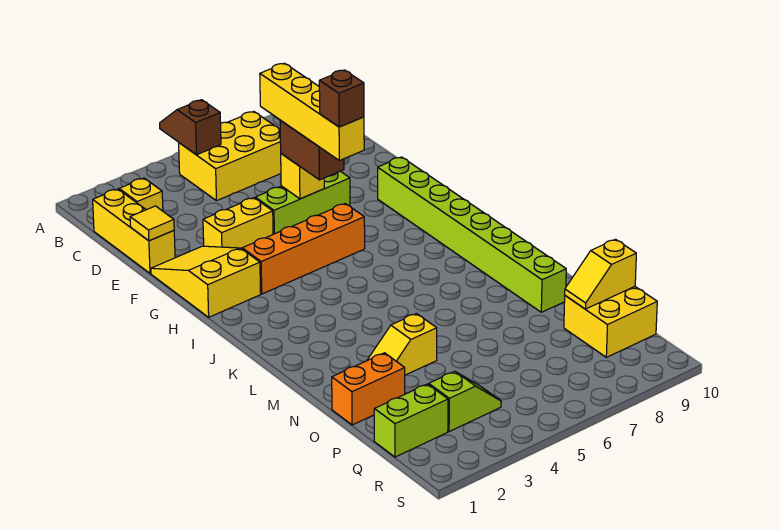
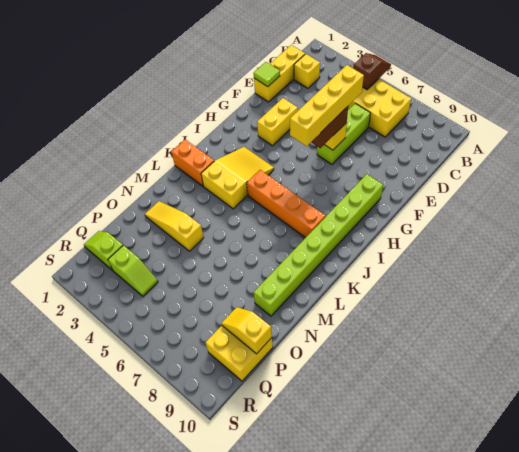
yellow tile E1 level 2 -> lime tile E1 level 2
yellow slope F1:H2 level 1 top H -> yellow slope I3:K4 level 1 top K
yellow brick F3:F4 level 1 -> yellow brick F3:G3 level 1
lime brick F5:F7 level 1 -> lime brick D6:F6 level 1
orange brick H3:H6 level 1 -> orange brick J5:J8 level 1
brown brick H6 level 5 -> none
yellow slope N3:N4 level 1 top 4 -> yellow slope N2:N4 level 1 top 4
orange brick O1:O2 level 1 -> orange brick K1:K2 level 1
lime brick Q1:Q2 level 1 -> lime slope Q1:Q2 level 1 top 2

